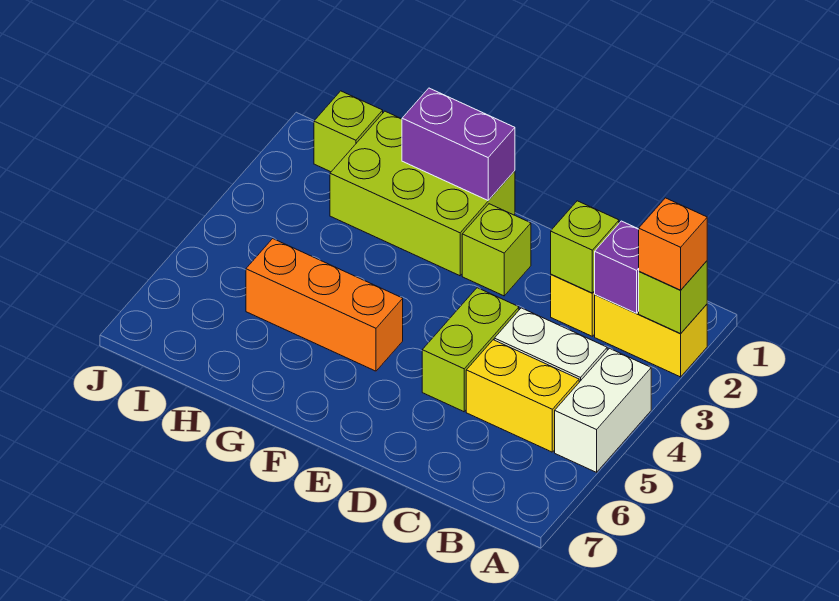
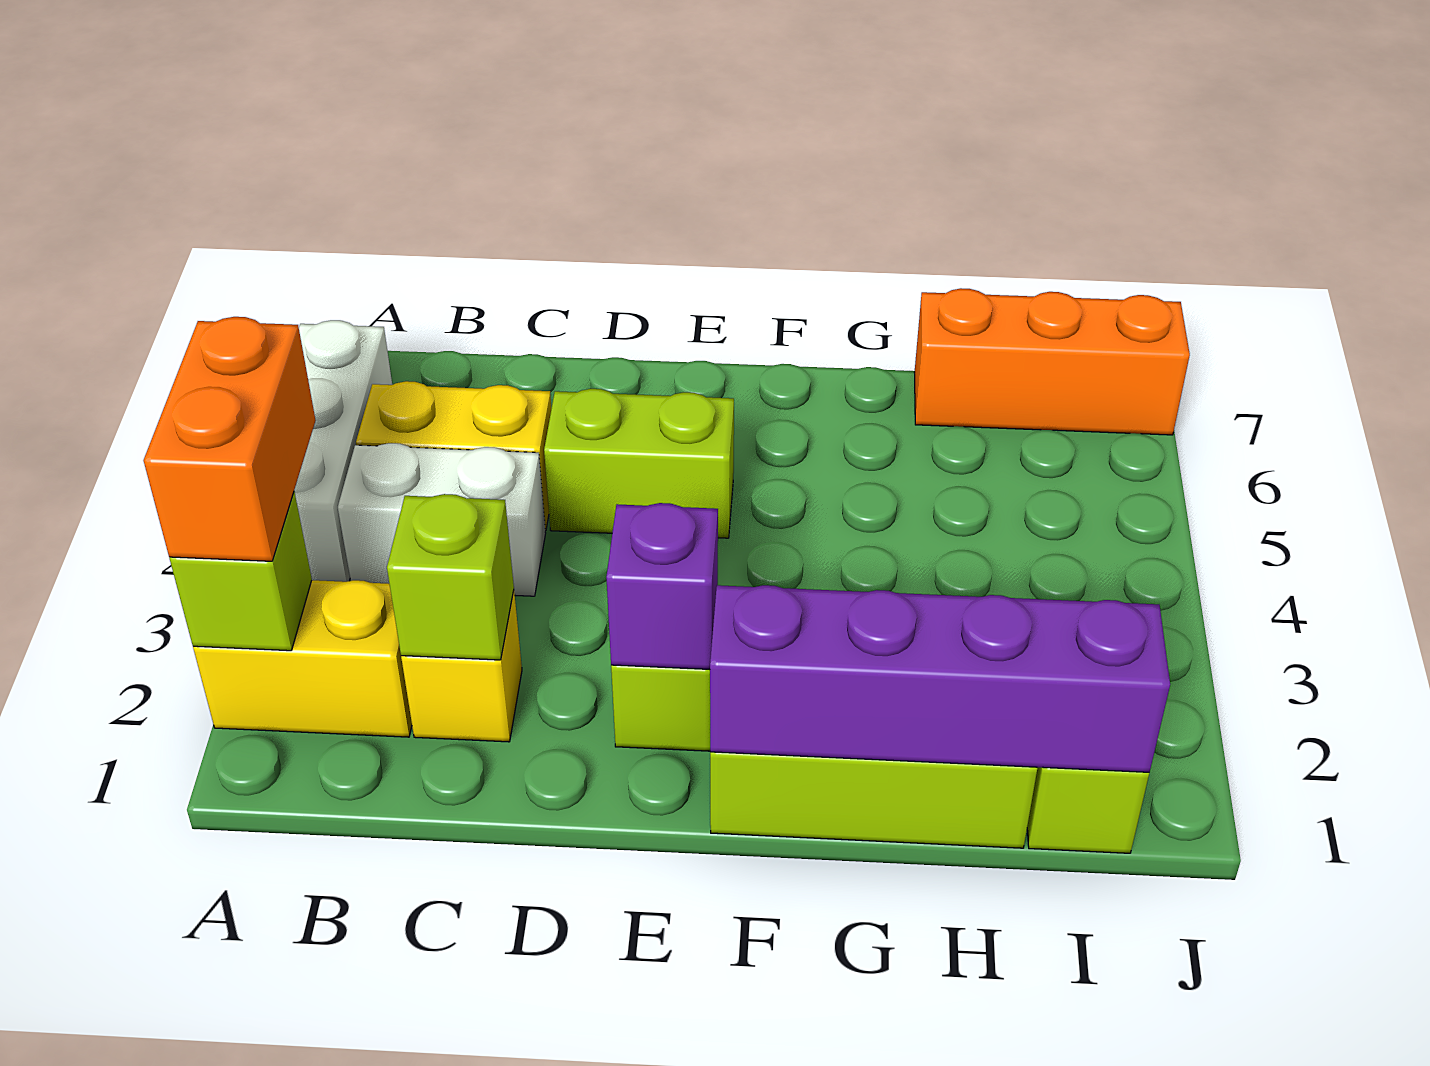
orange brick A2 level 3 -> orange brick A2:A3 level 3
white brick A4:A5 level 1 -> white brick A4:A6 level 1
purple brick B2 level 2 -> purple brick E2 level 2
lime brick D4:D5 level 1 -> lime brick D5:E5 level 1
purple brick F1:G1 level 2 -> purple brick F1:I1 level 2
orange brick F5:H5 level 1 -> orange brick H7:J7 level 1

